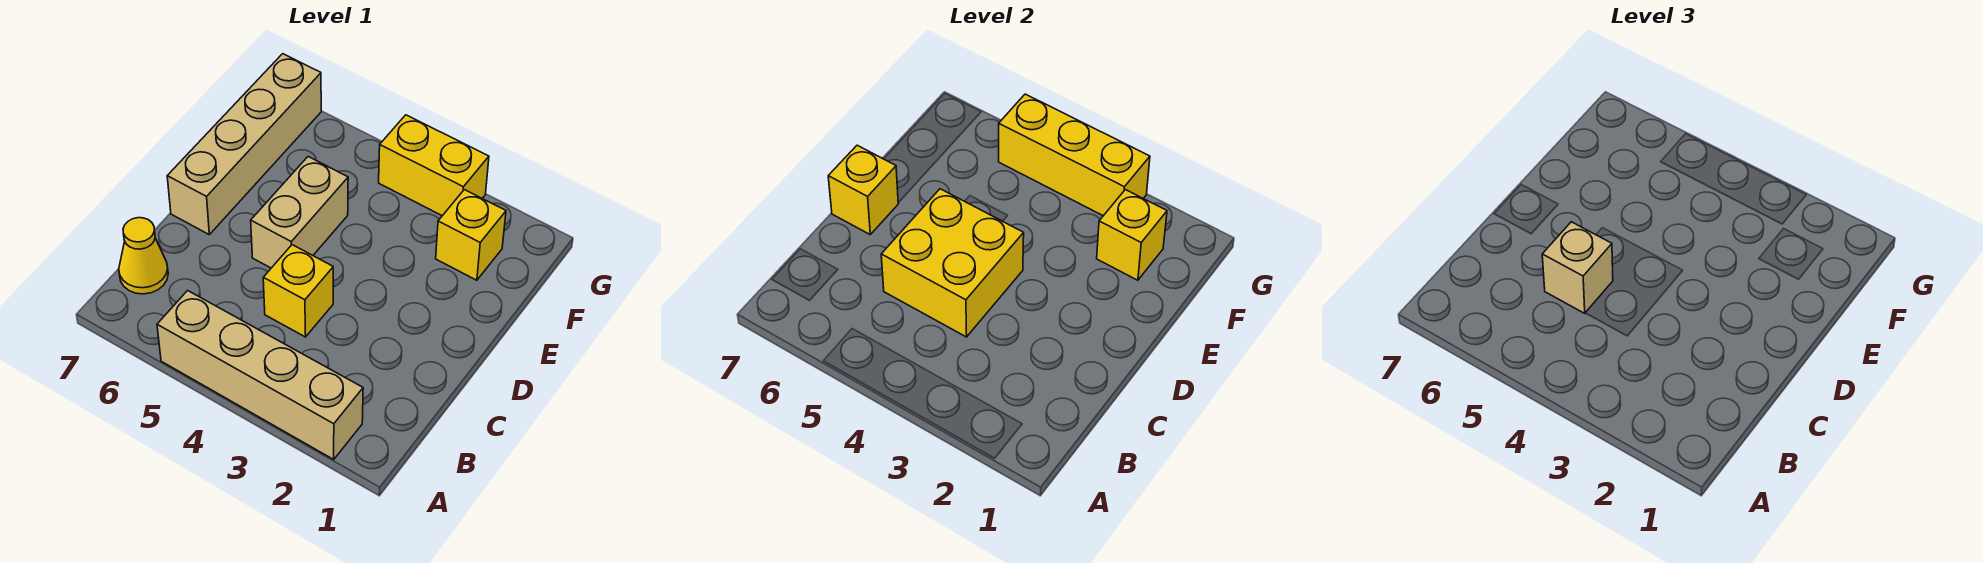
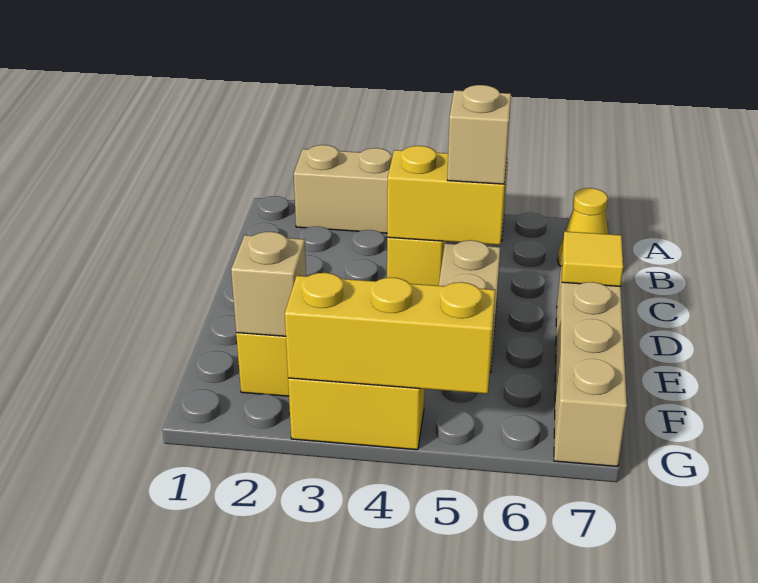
yellow brick C4:D5 level 2 -> yellow brick C4:C5 level 2
yellow brick D7 level 2 -> yellow tile D7 level 2
yellow brick F2 level 2 -> tan brick F2 level 2

